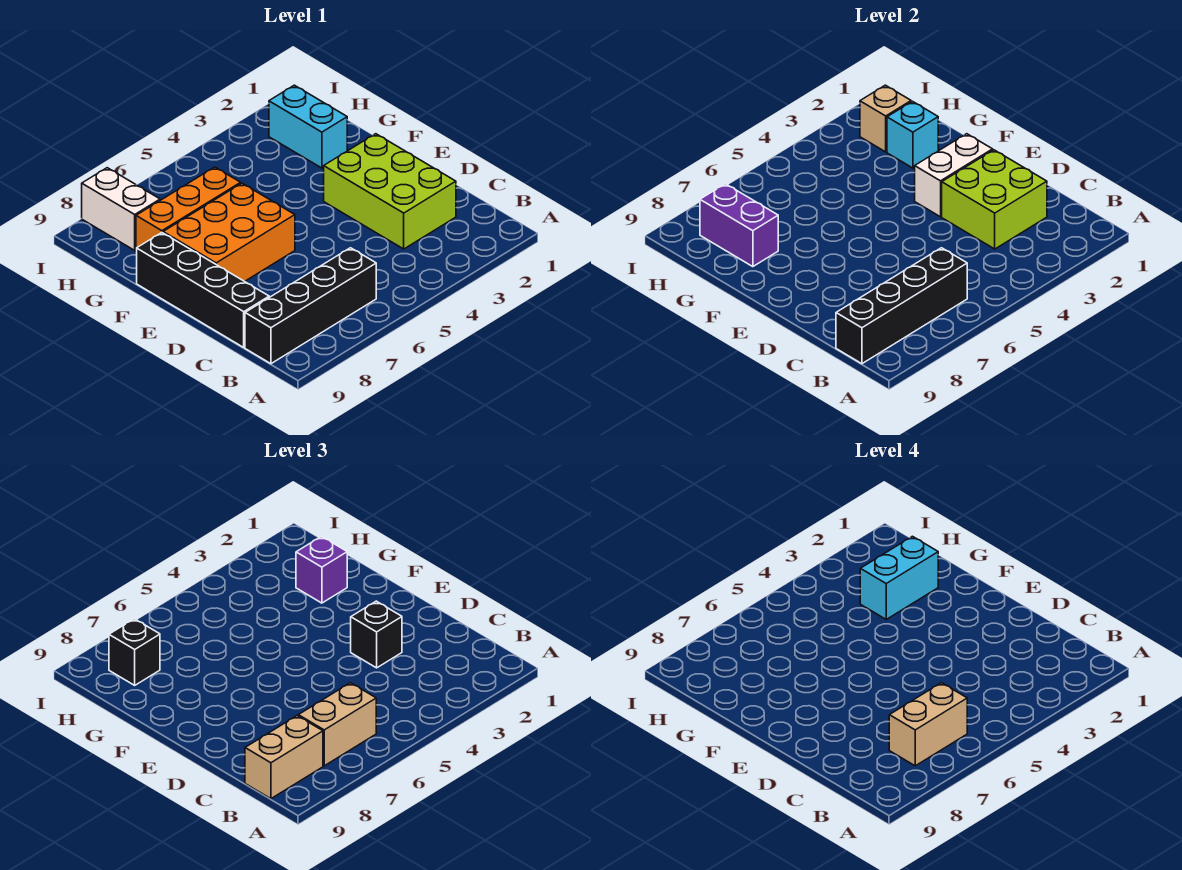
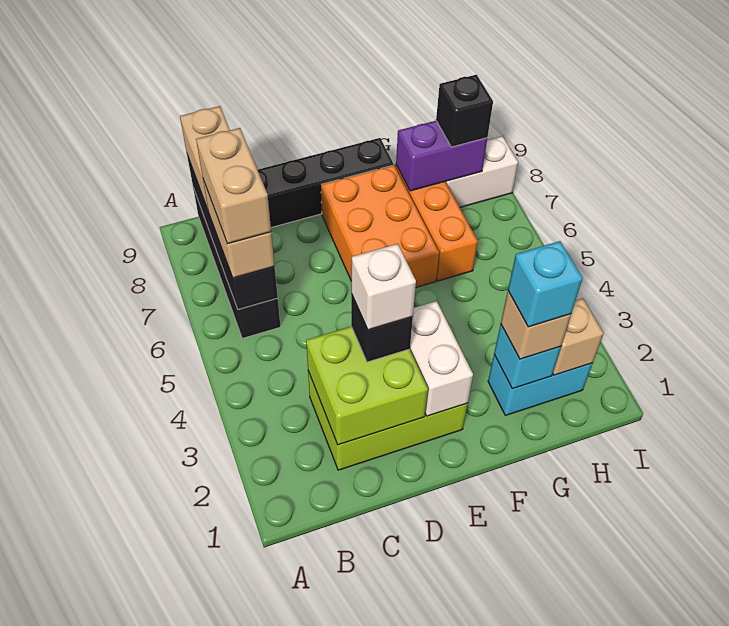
none -> white brick D3 level 4
purple brick G2 level 3 -> tan brick G2 level 3
cyan brick G2:G3 level 4 -> cyan brick G2 level 4

